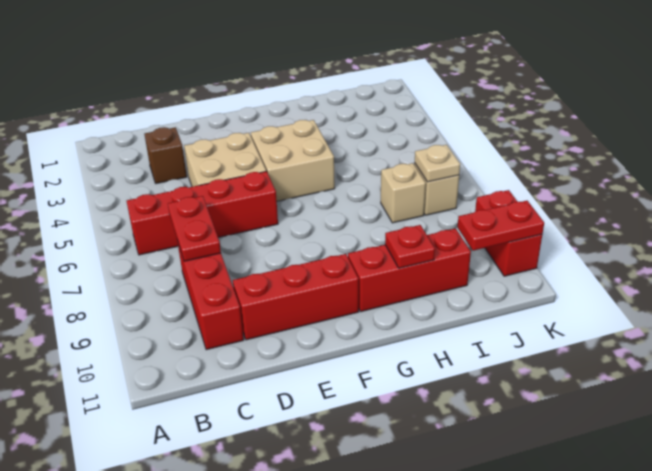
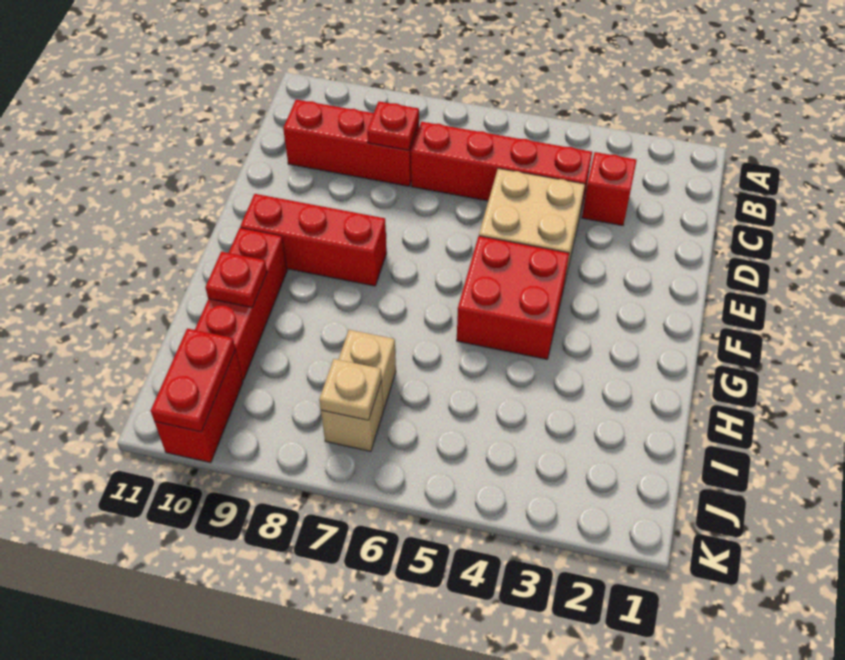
red brick B6:E6 level 1 -> red brick C4:C7 level 1
brown brick C3 level 1 -> red brick C3 level 1
red plate C7:C8 level 2 -> red plate C8 level 2
red brick D10:F10 level 1 -> red brick F8:F10 level 1
tan brick F4:G5 level 1 -> red brick F4:G5 level 1
red brick K9:K10 level 1 -> red brick J10:K10 level 1

